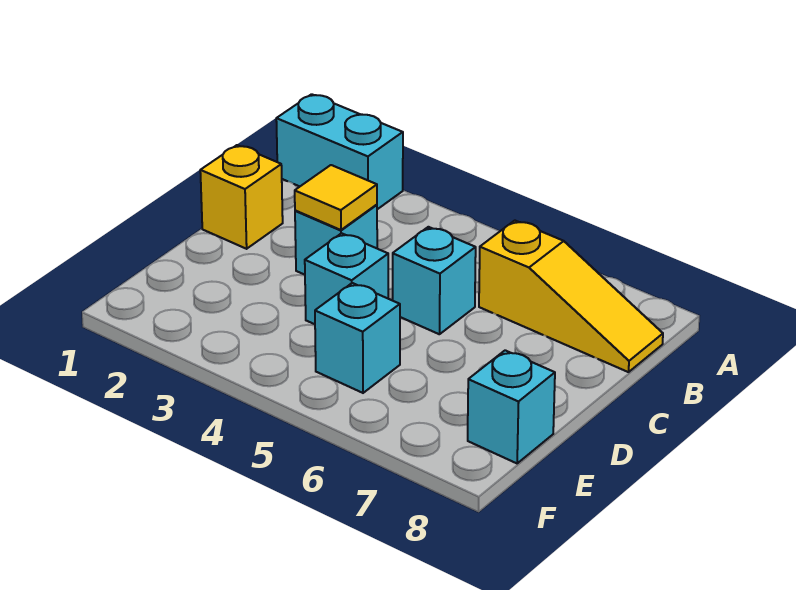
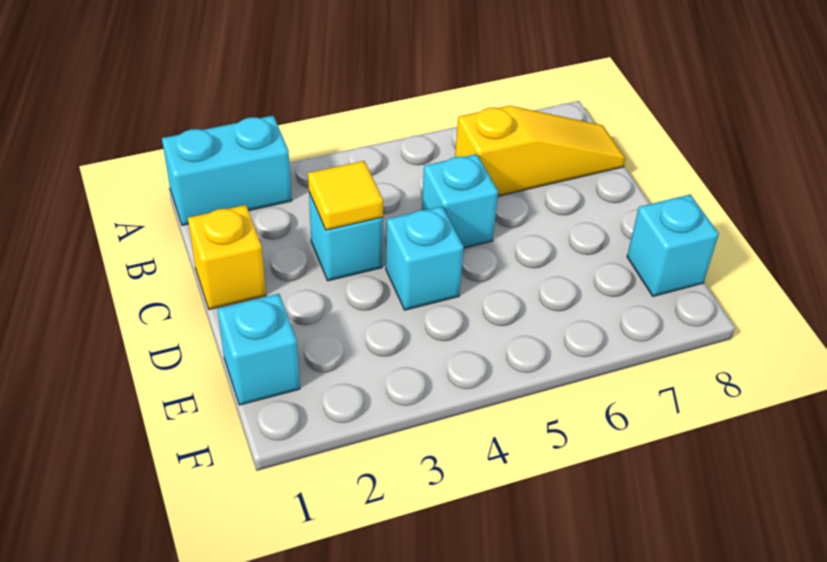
cyan brick E5 level 1 -> cyan brick E1 level 1

